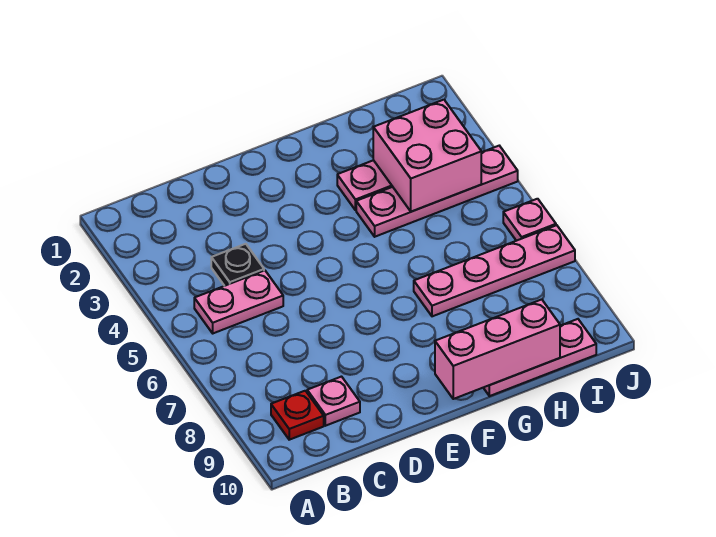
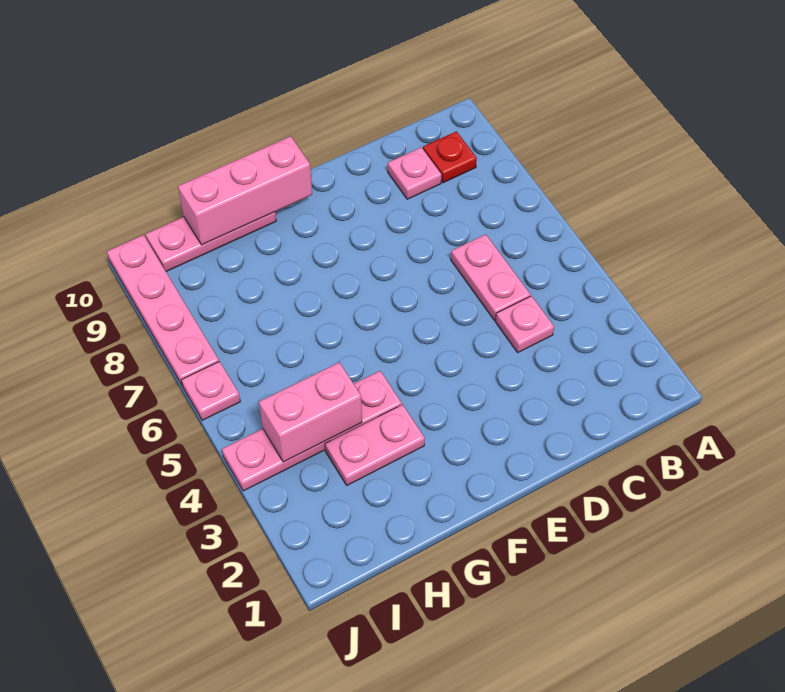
pink plate B5:C5 level 1 -> pink plate C5:C6 level 1
black plate C4 level 1 -> pink plate C4 level 1
pink plate G7:J7 level 1 -> pink plate J7:J10 level 1
pink brick H3:I4 level 2 -> pink brick H4:I4 level 2

